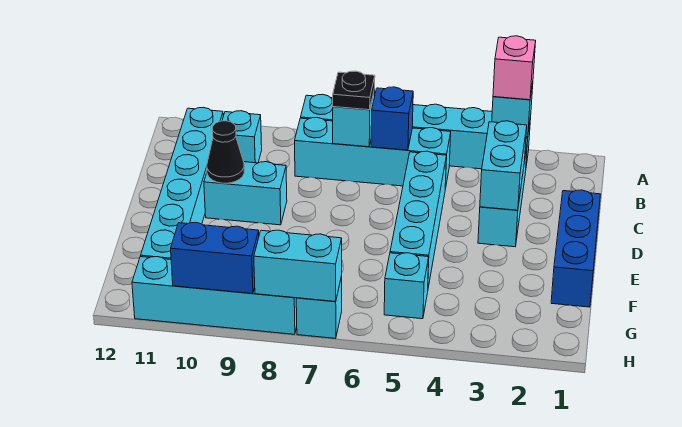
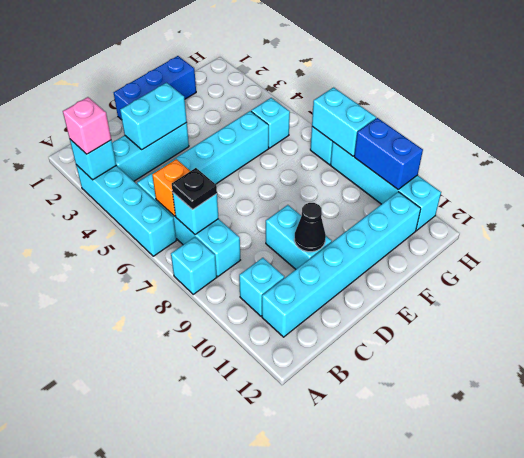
blue brick B6 level 2 -> orange brick B6 level 2

